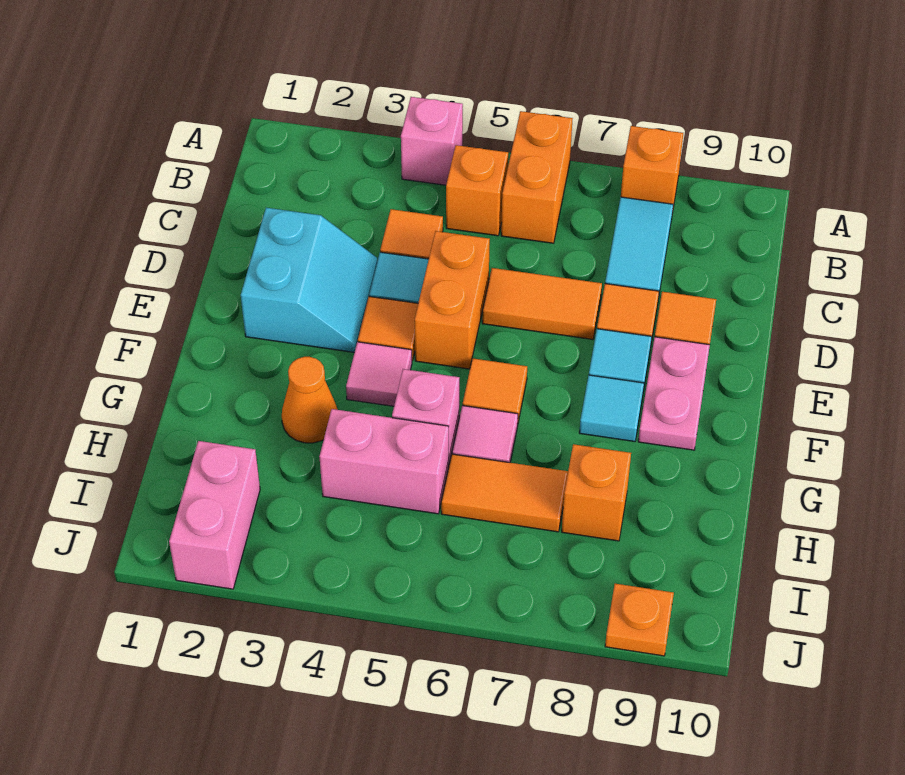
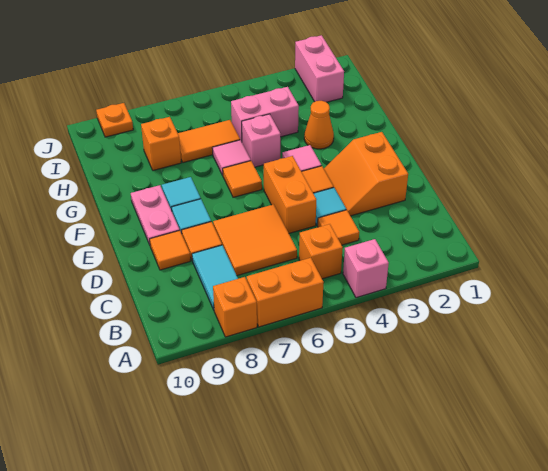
orange brick A6:B6 level 1 -> orange brick A6:A7 level 1
cyan slope D2:E3 level 1 top 2 -> orange slope D2:E3 level 1 top 2
orange tile D6:D7 level 1 -> orange tile C6:D7 level 1

